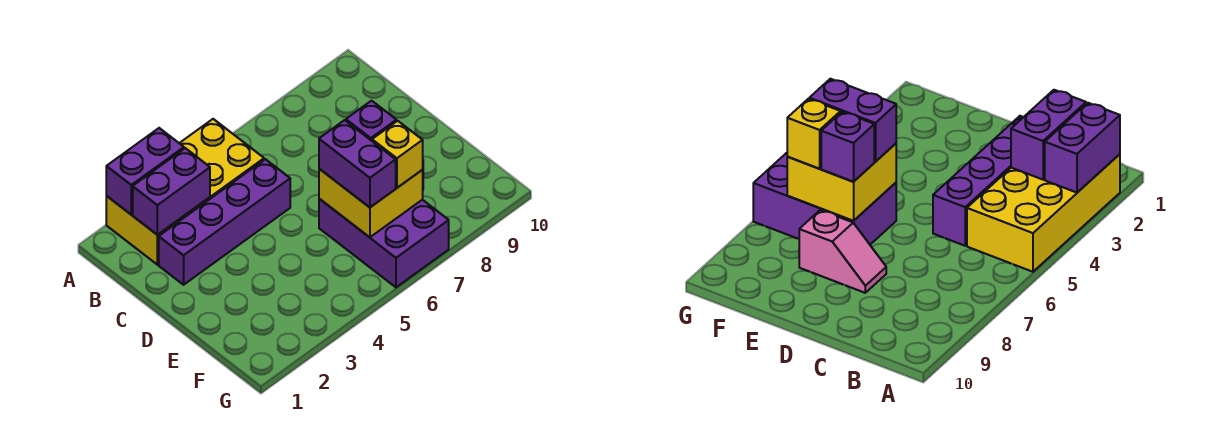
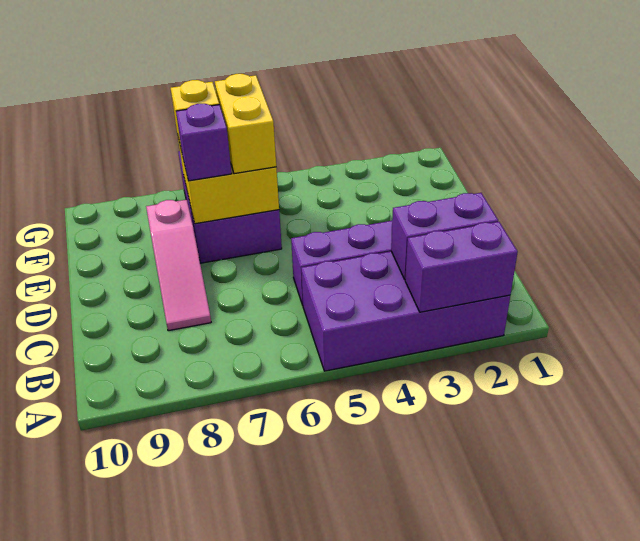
yellow brick A2:B5 level 1 -> purple brick A2:B5 level 1
pink slope D8:E8 level 1 top E -> pink slope C8:E8 level 1 top E
purple brick E6:F6 level 3 -> yellow brick E6:F6 level 3

